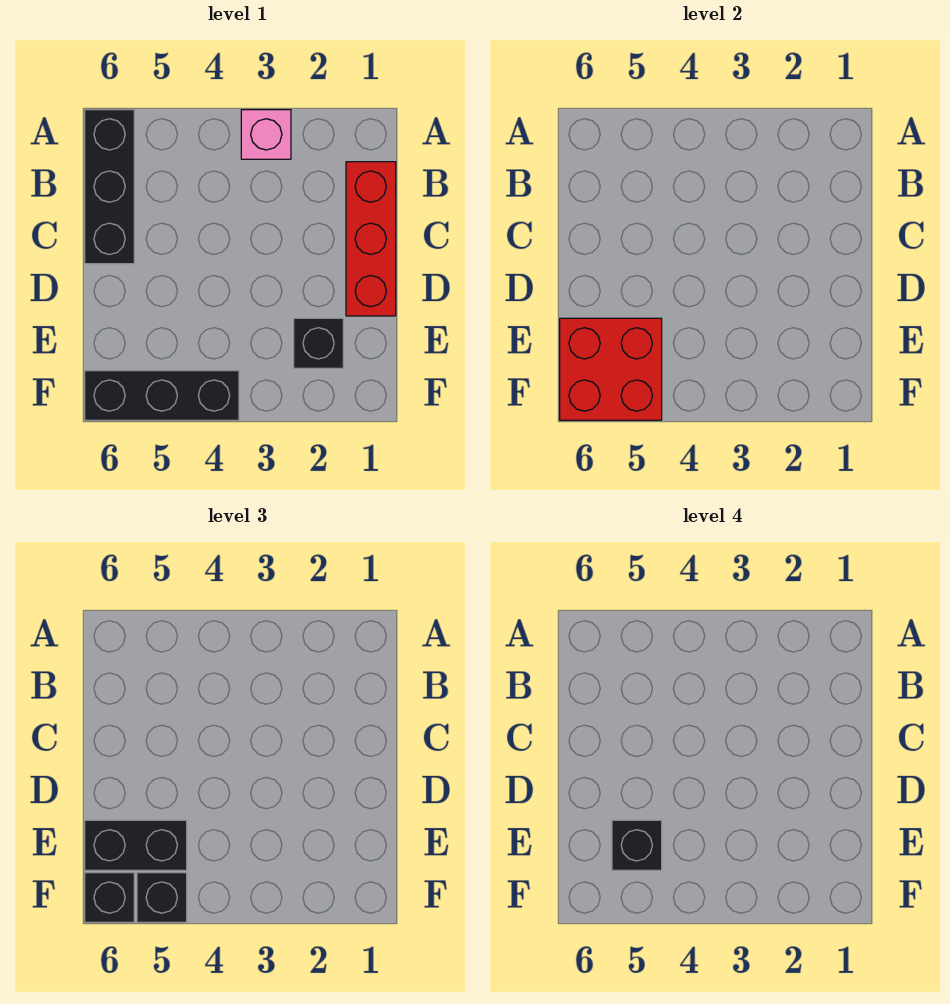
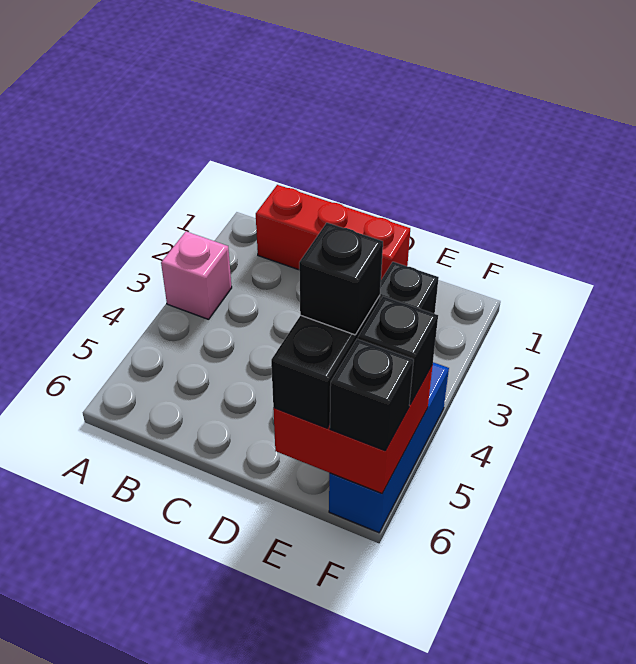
black brick A6:C6 level 1 -> none
black brick F4:F6 level 1 -> blue brick F4:F6 level 1

